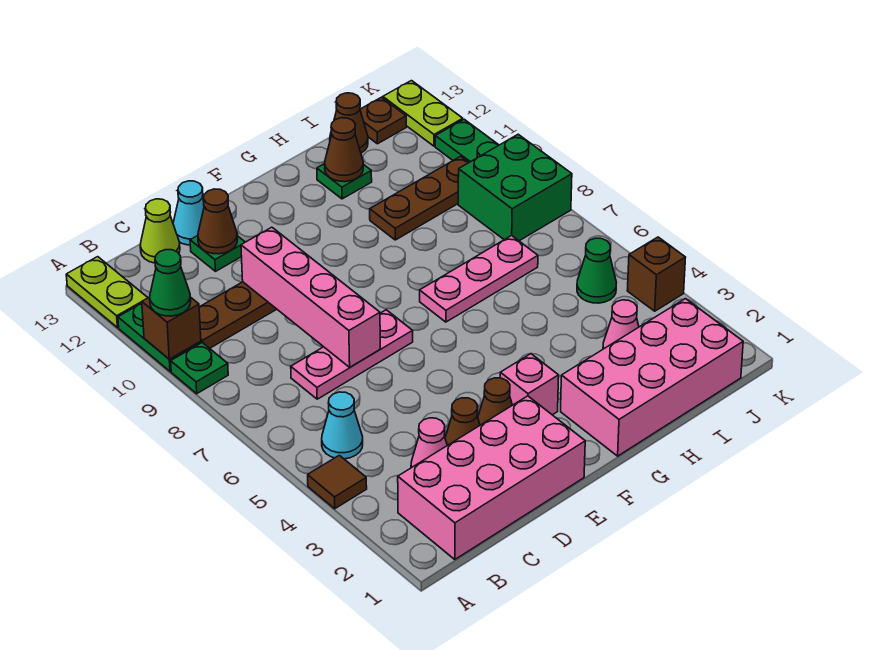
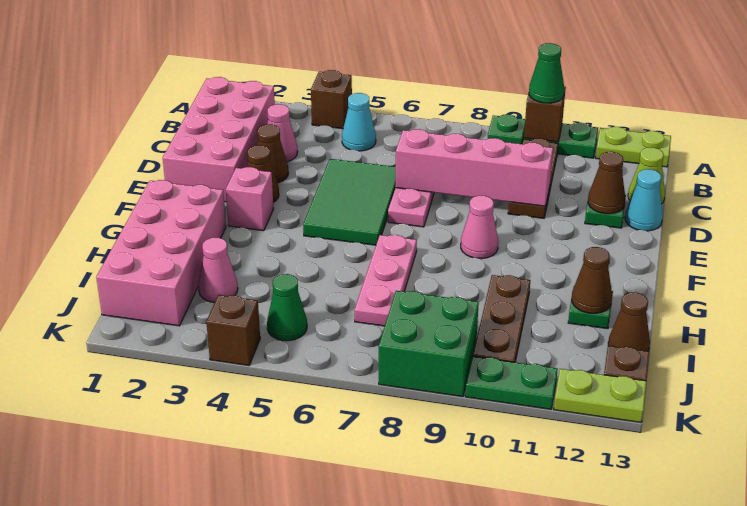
brown tile A4 level 1 -> brown brick A4 level 1
none -> green tile D5:F6 level 1
none -> pink cone F9 level 1

